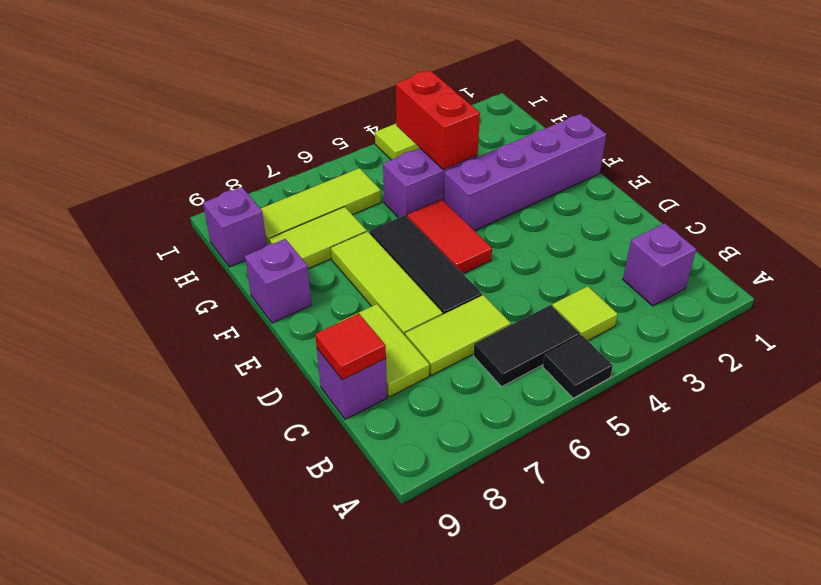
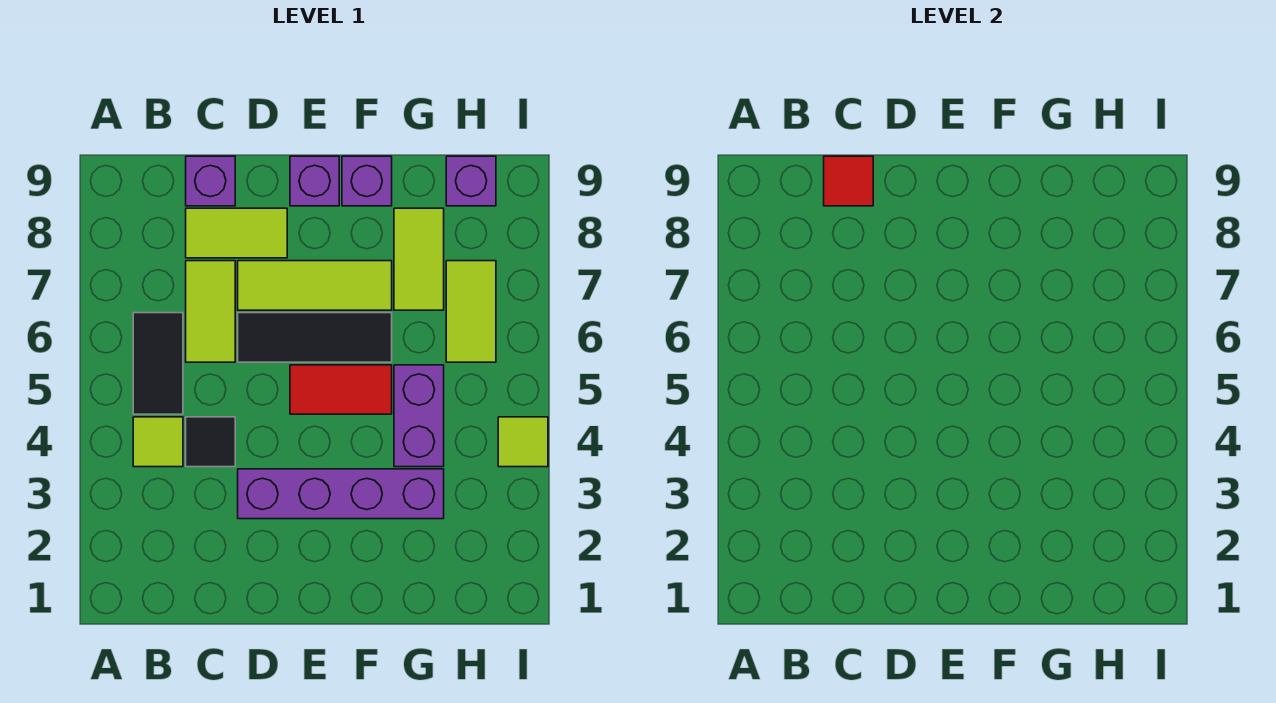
black tile A5 level 1 -> black tile C4 level 1
purple brick B2 level 1 -> purple brick E9 level 1
purple brick F1:F4 level 1 -> purple brick D3:G3 level 1
red brick G4:H4 level 2 -> none
lime tile H6:H8 level 1 -> lime tile H6:H7 level 1

